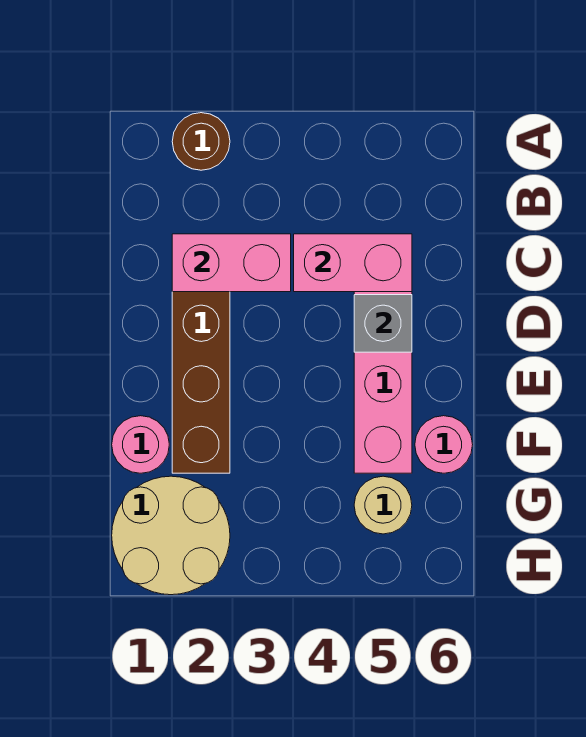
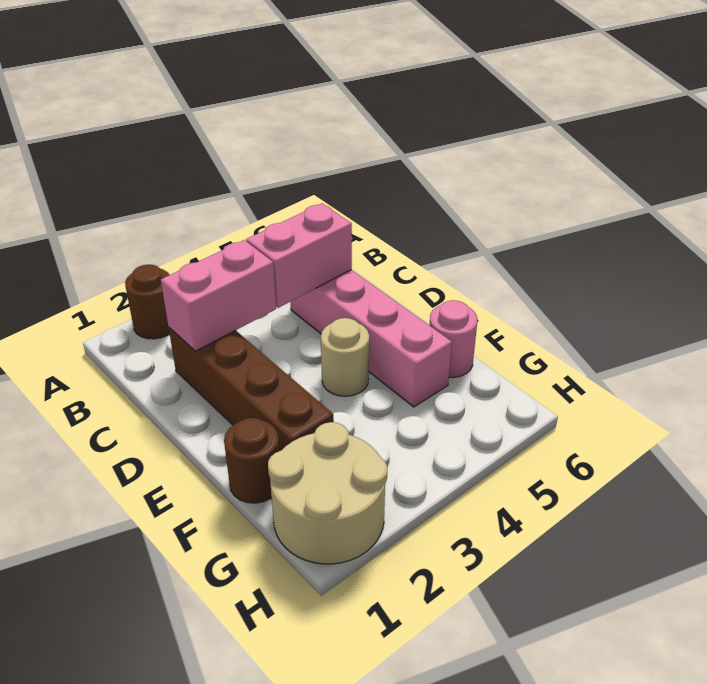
grey brick D5 level 2 -> none
pink round brick F1 level 1 -> brown round brick F1 level 1
tan round brick G5 level 1 -> tan round brick E4 level 1

